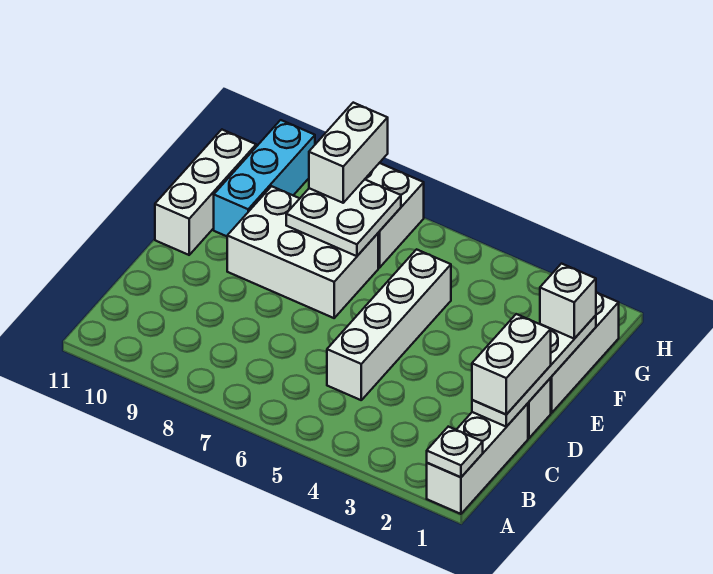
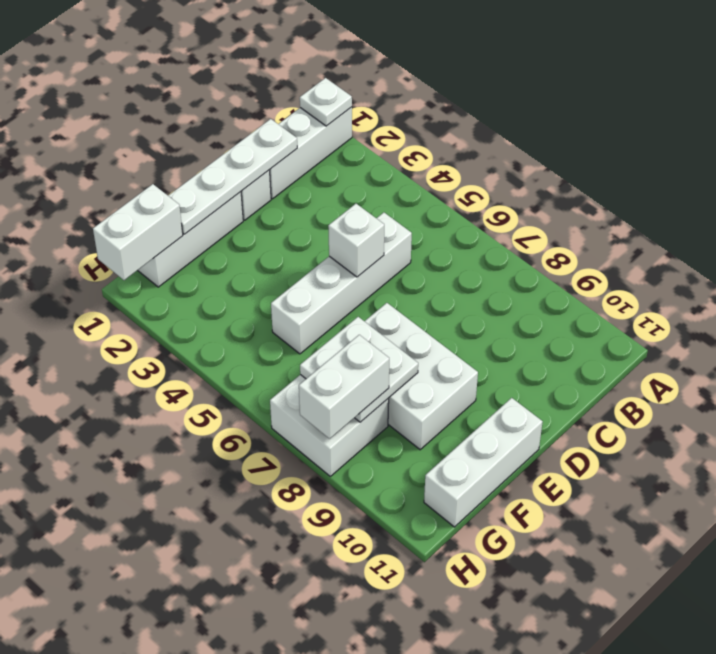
white brick C1:D1 level 3 -> white brick G1:H1 level 2
white brick F1 level 3 -> white brick D5 level 2
cyan brick F10:H10 level 1 -> none

